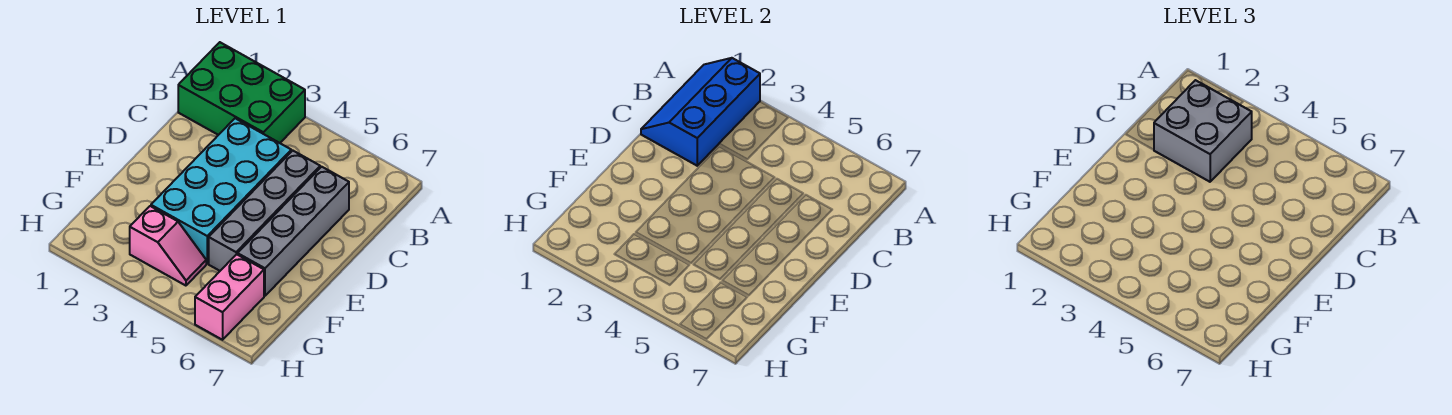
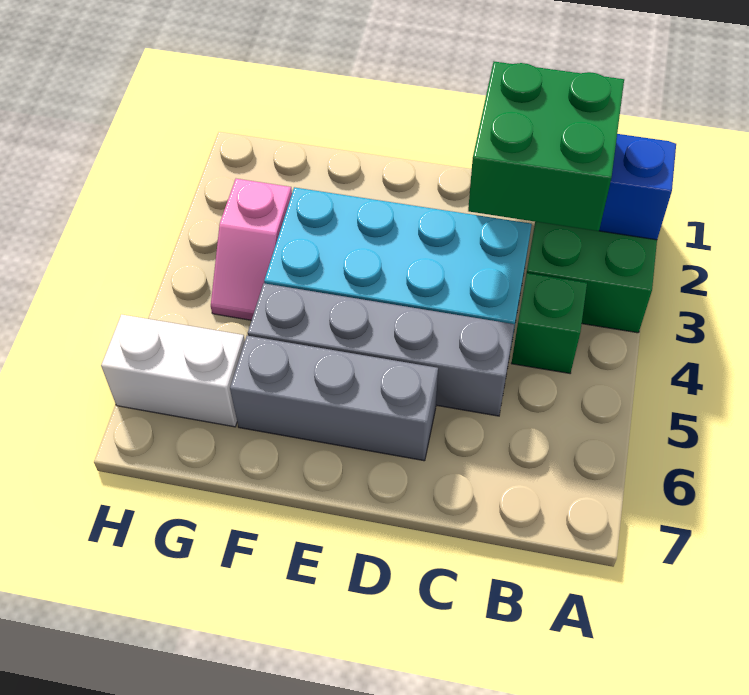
grey brick B2:C3 level 3 -> green brick B2:C3 level 3
none -> green brick B4 level 1
grey brick C6:F6 level 1 -> grey brick D6:F6 level 1
pink brick G6:H6 level 1 -> white brick G6:H6 level 1

